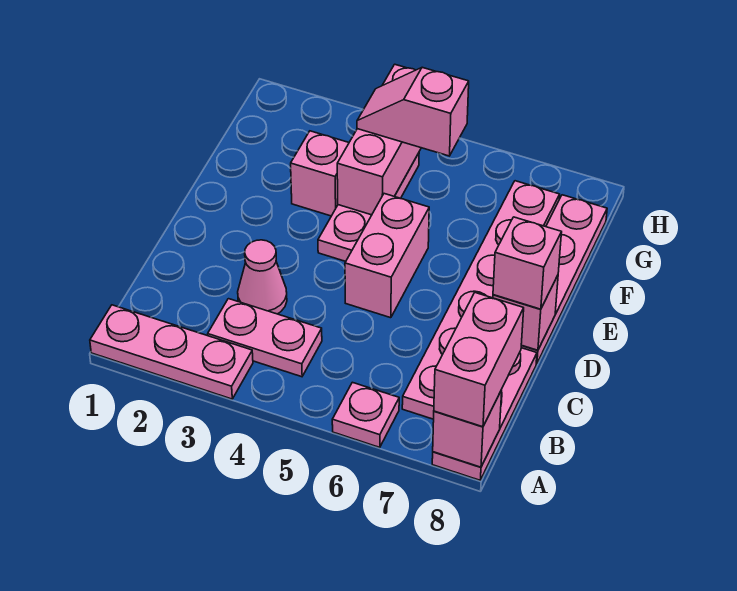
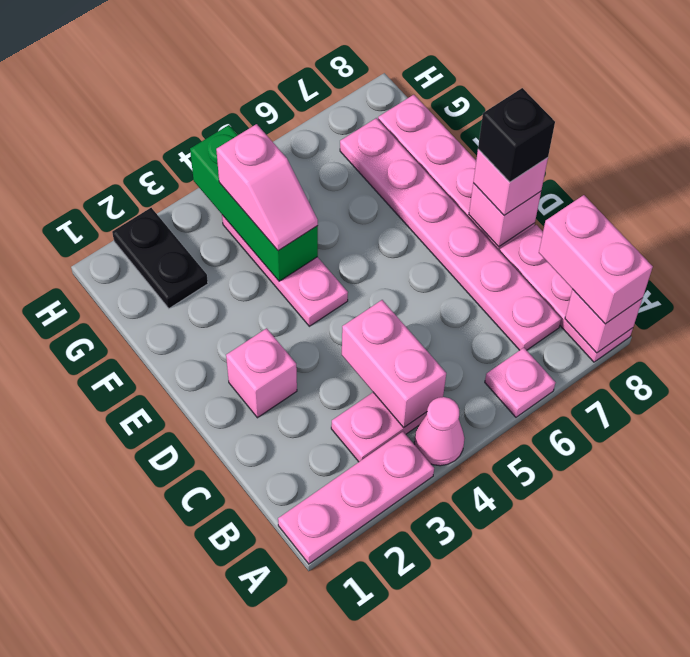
pink cone C3 level 1 -> pink cone A4 level 1
pink brick D5:E5 level 1 -> pink brick B4:C4 level 2
none -> black brick D8 level 4
pink brick F3 level 1 -> pink brick D2 level 1
pink brick F4:H4 level 2 -> green brick F4:H4 level 2
none -> black plate G2:H2 level 1
pink slope G4:G5 level 3 top 5 -> pink slope F4:G4 level 3 top G

